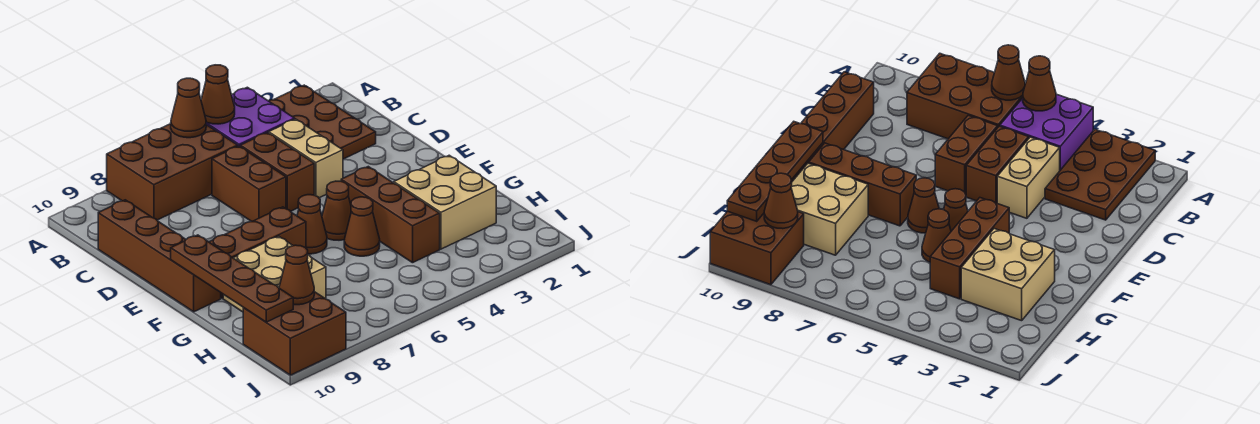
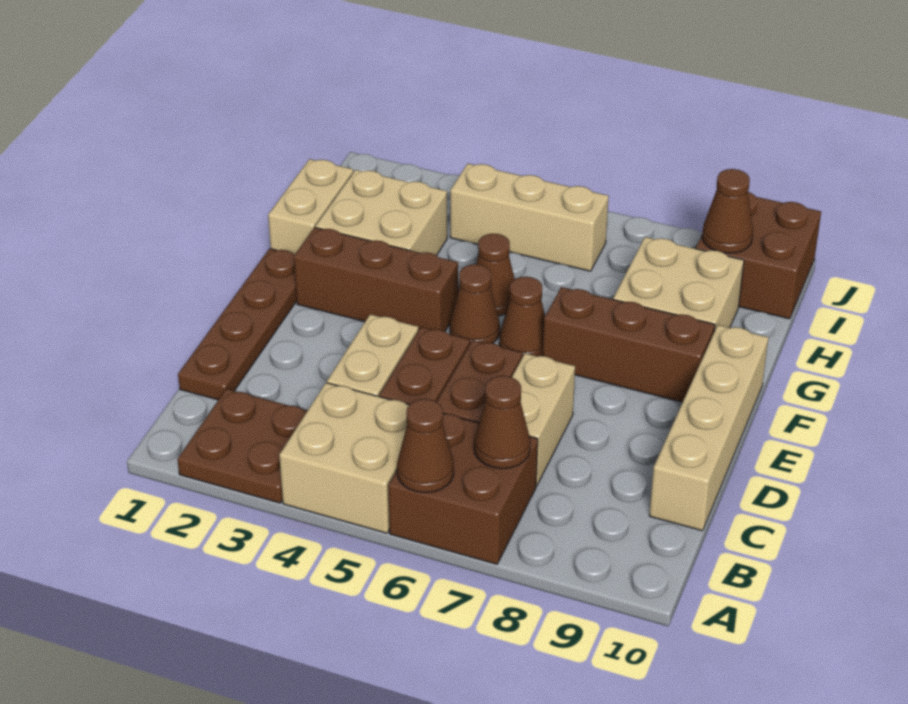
brown plate A2:C3 level 1 -> brown plate A2:B3 level 1
purple brick A4:B5 level 1 -> tan brick A4:B5 level 1
brown cone A5 level 2 -> brown cone B7 level 2
brown brick A6:B8 level 1 -> brown brick A6:B7 level 1
none -> tan brick C7:D7 level 1
brown brick C10:F10 level 1 -> tan brick C10:F10 level 1
brown brick F4:H4 level 1 -> brown brick F2:F4 level 1
brown plate F10:I10 level 2 -> brown plate C1:F1 level 1
none -> tan brick G1:H1 level 1
none -> tan brick I4:I6 level 1

